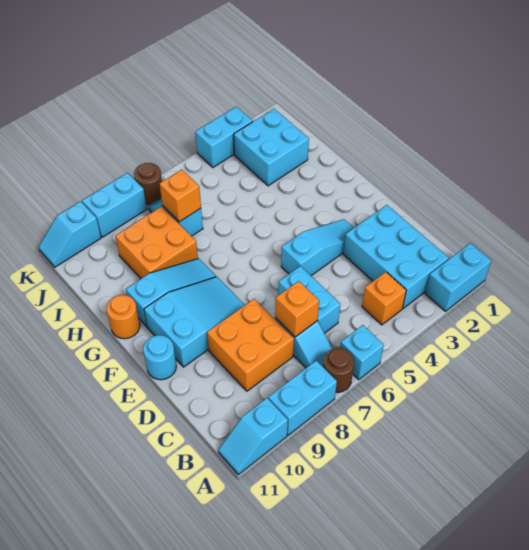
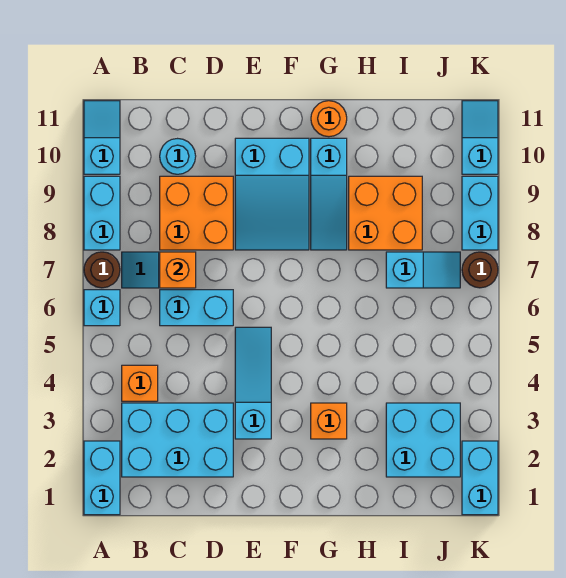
cyan slope E3:E5 level 1 top 5 -> cyan slope E3:E5 level 1 top 3
cyan round brick E11 level 1 -> cyan round brick C10 level 1
orange brick I7 level 2 -> orange brick G3 level 1
cyan brick K3:K4 level 1 -> cyan brick K1:K2 level 1

